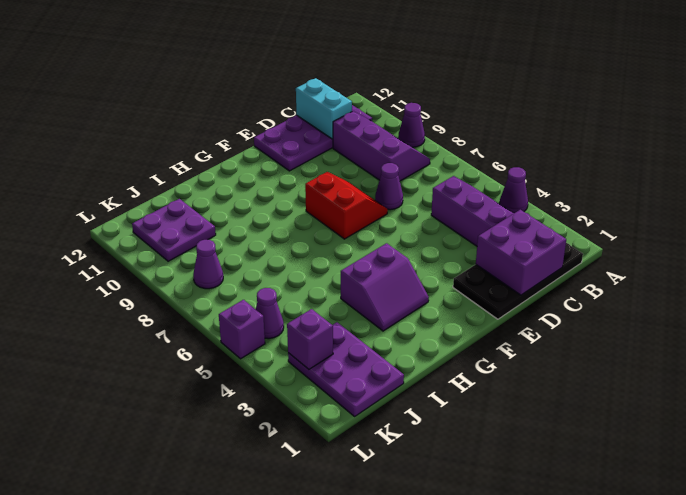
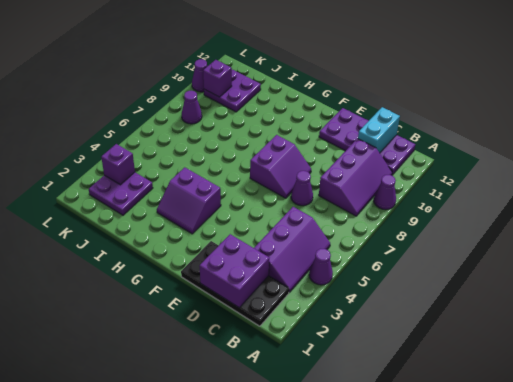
red slope E7:F8 level 1 top F -> purple slope E7:F8 level 1 top F
purple plate J1:K3 level 1 -> purple plate J2:K3 level 1
purple cone K5 level 1 -> purple cone L10 level 1
purple brick L5 level 1 -> purple brick K10 level 2

